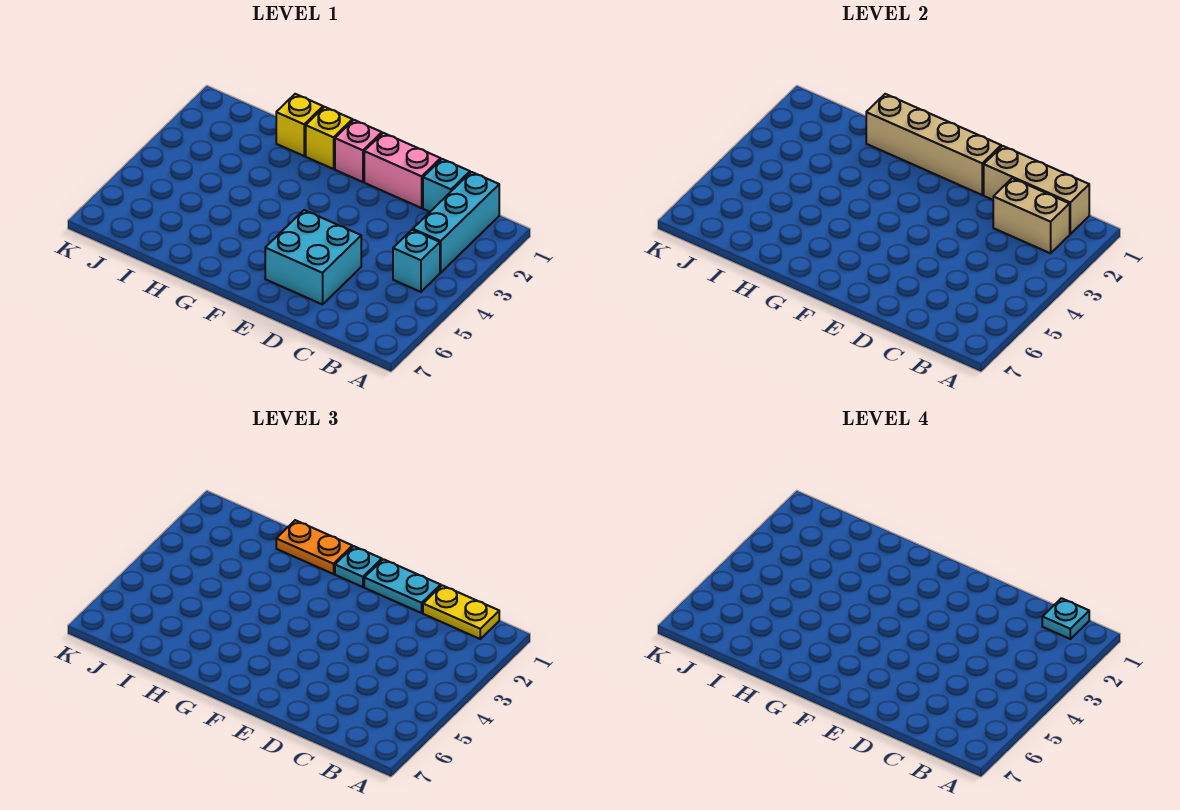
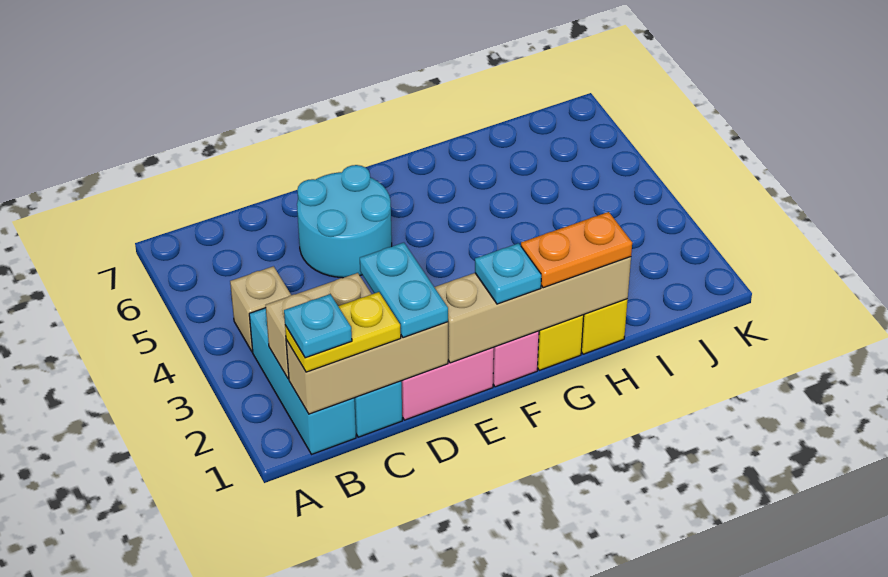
cyan brick B4 level 1 -> tan brick B4 level 1
cyan plate D1:E1 level 3 -> cyan plate D1:D2 level 3
cyan brick D5:E6 level 1 -> cyan round brick D5:E6 level 1

